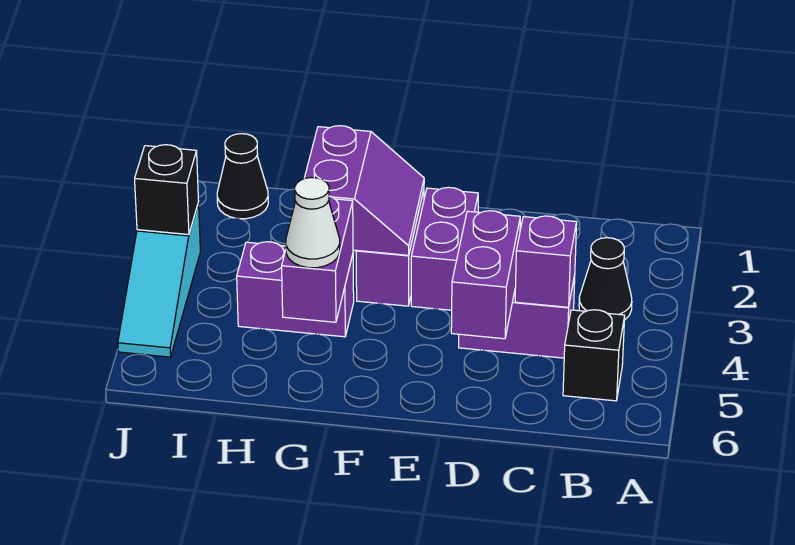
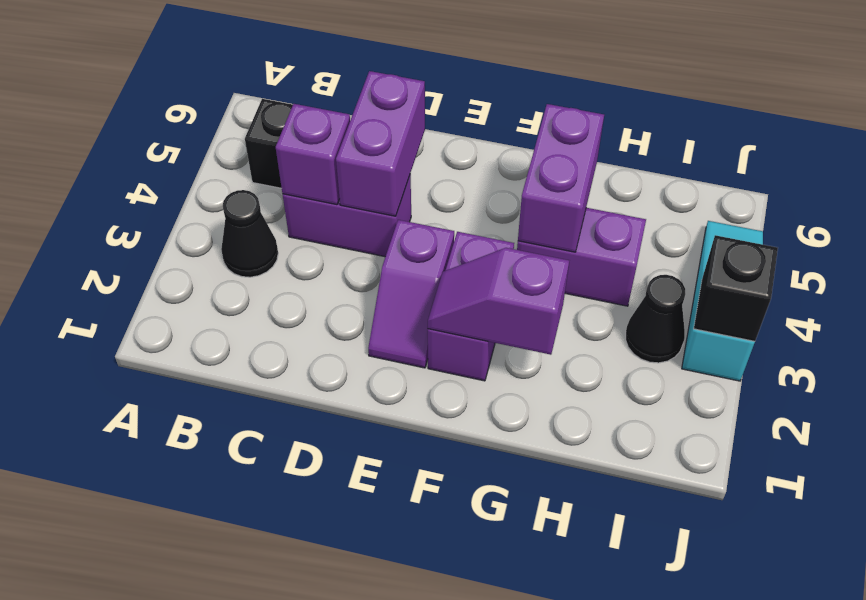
purple brick E2:E3 level 1 -> purple slope E2:E3 level 1 top 3
purple slope F2:G3 level 2 top G -> purple slope F2:G2 level 2 top G
white cone G5 level 3 -> none
black cone I1 level 1 -> black cone I3 level 1

